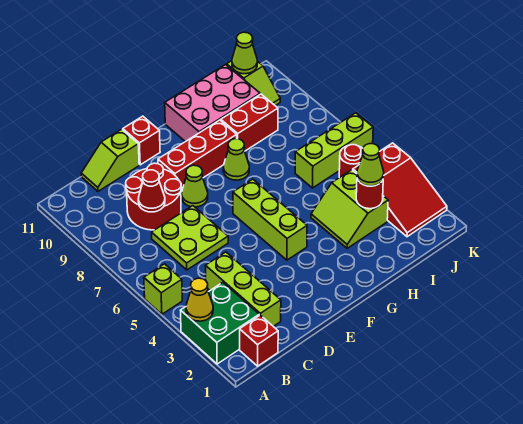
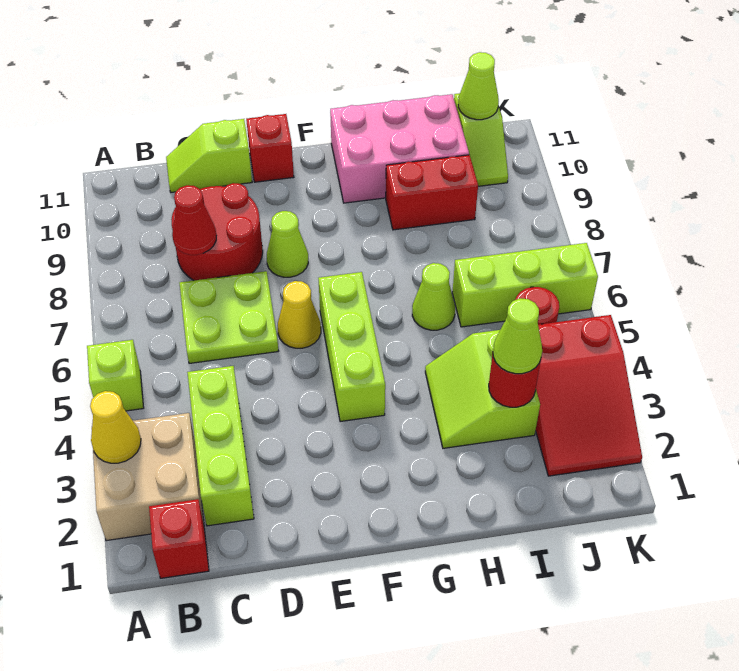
green brick A2:B3 level 1 -> tan brick A2:B3 level 1
none -> yellow cone E6 level 1
red brick E9:G9 level 1 -> none
lime cone G8 level 1 -> lime cone H6 level 1

